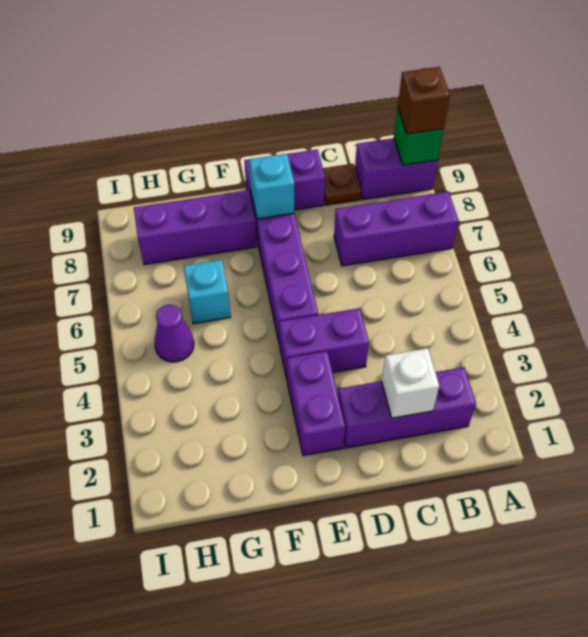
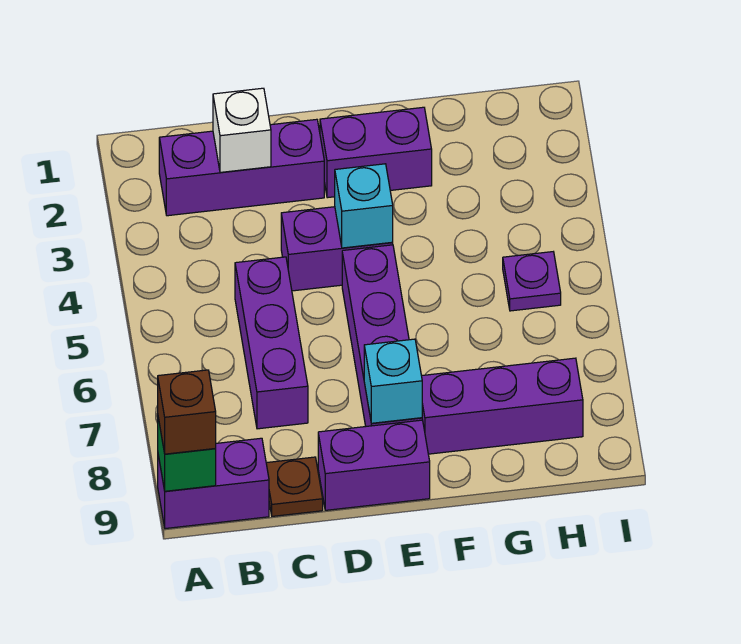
purple brick A7:C7 level 1 -> purple brick C5:C7 level 1
purple brick E2:E3 level 1 -> purple brick E2:F2 level 1
cyan brick G6 level 1 -> cyan brick E4 level 2
purple cone H5 level 1 -> purple plate H5 level 1

